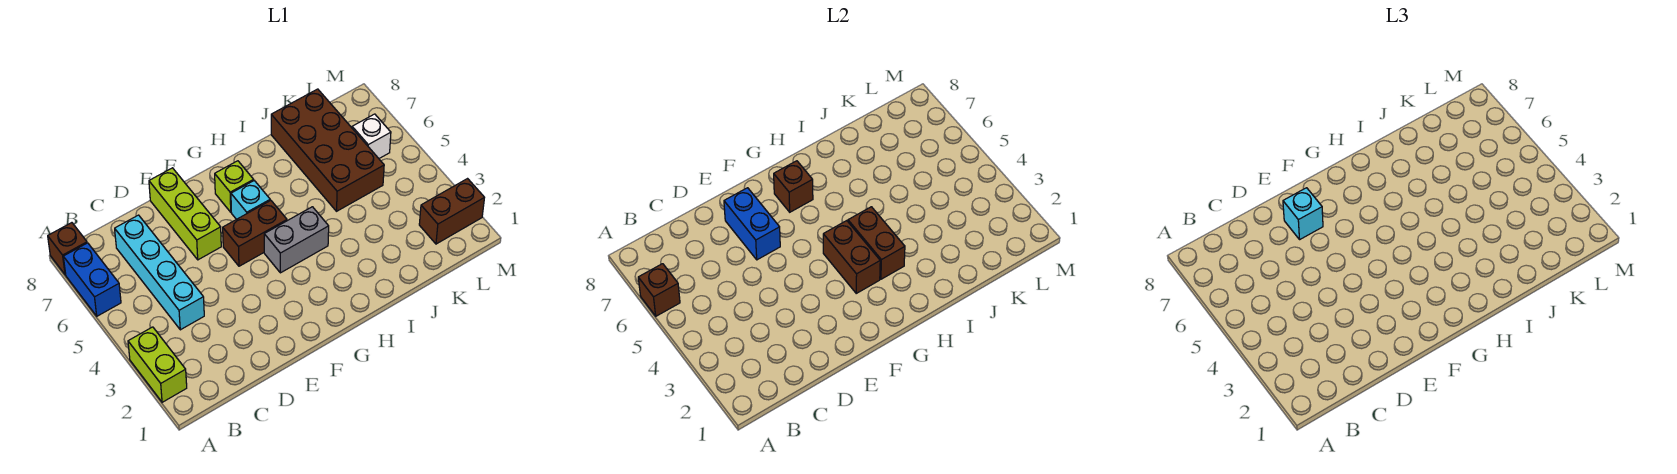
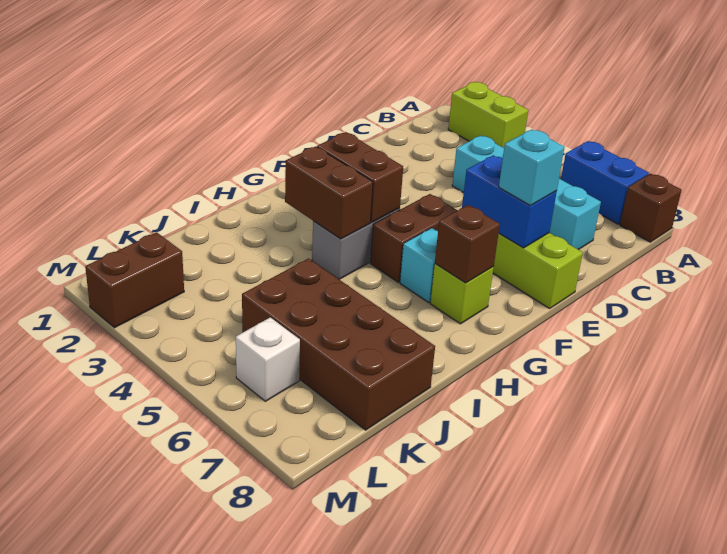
brown brick A6 level 2 -> none

